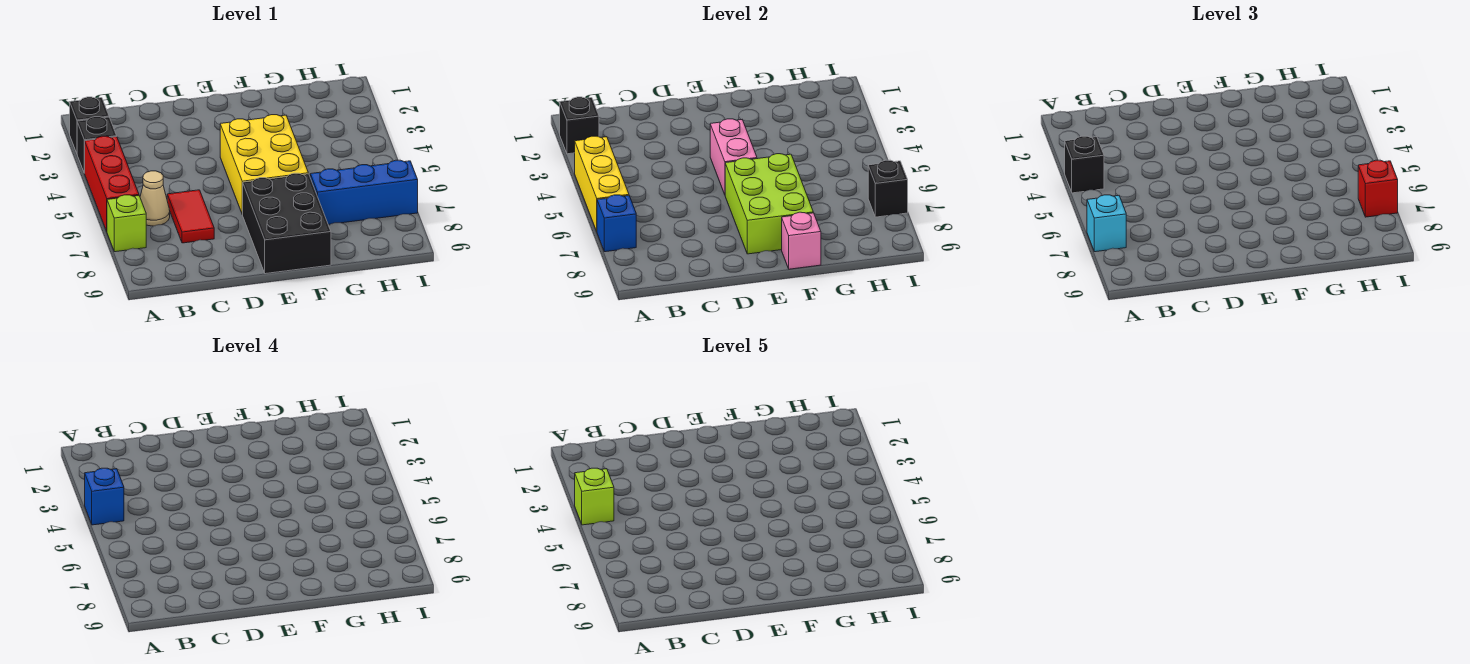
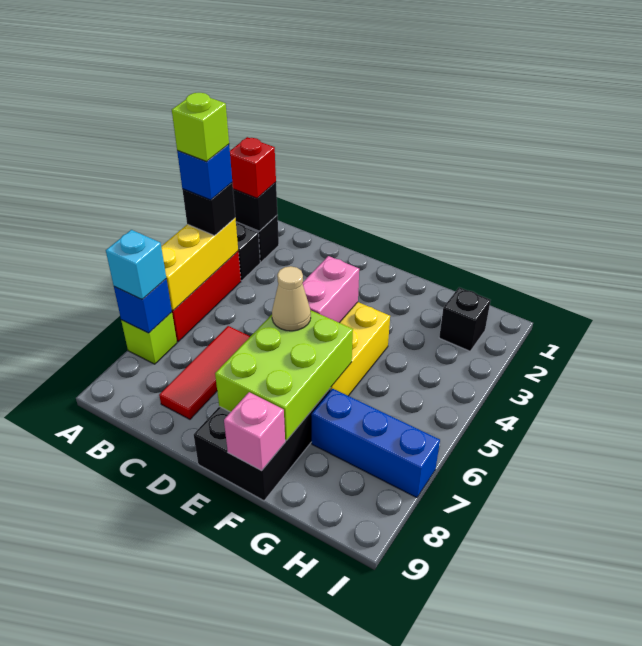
tan cone B6 level 1 -> tan cone E6 level 3
red tile C6:C7 level 1 -> red tile C6:C8 level 1
black brick I7 level 2 -> black brick H2 level 1
red brick I7 level 3 -> red brick A2 level 3

